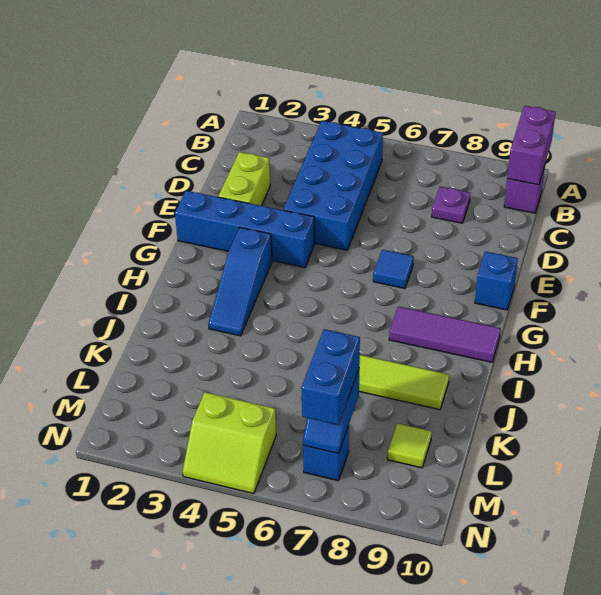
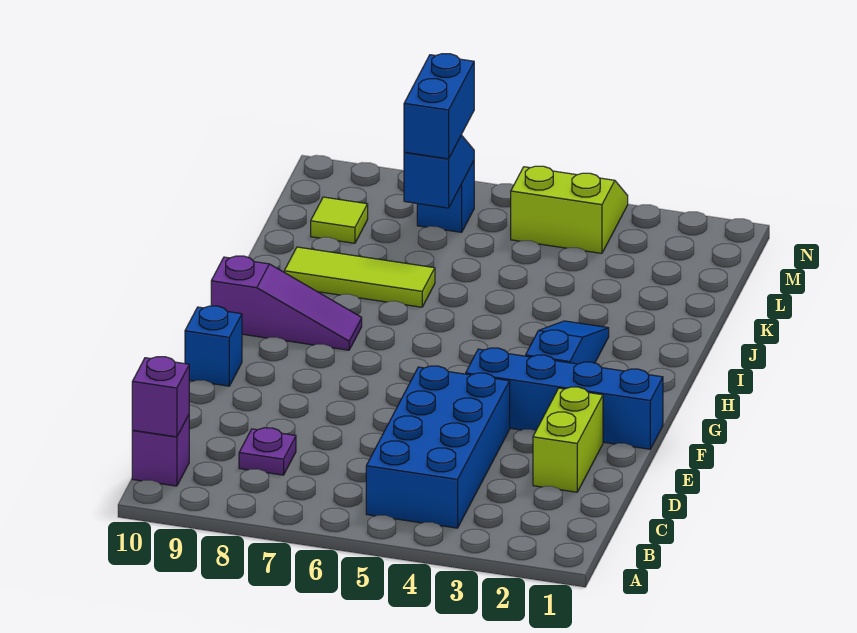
purple brick A10:B10 level 2 -> purple brick B10 level 2
blue tile F7 level 1 -> none
purple tile H8:H10 level 1 -> purple slope H8:H10 level 1 top 10

